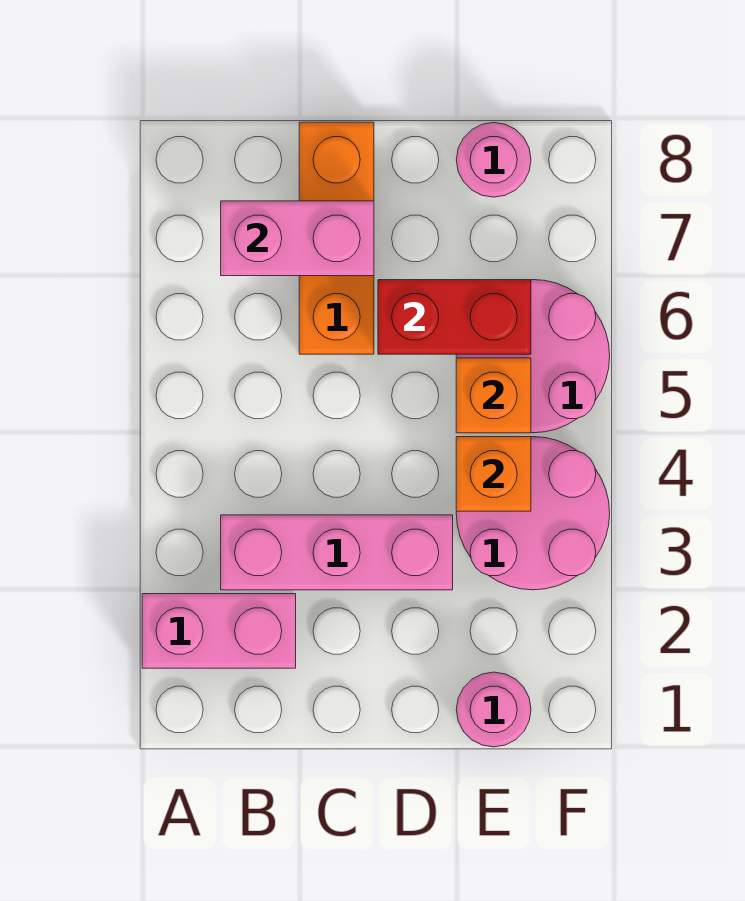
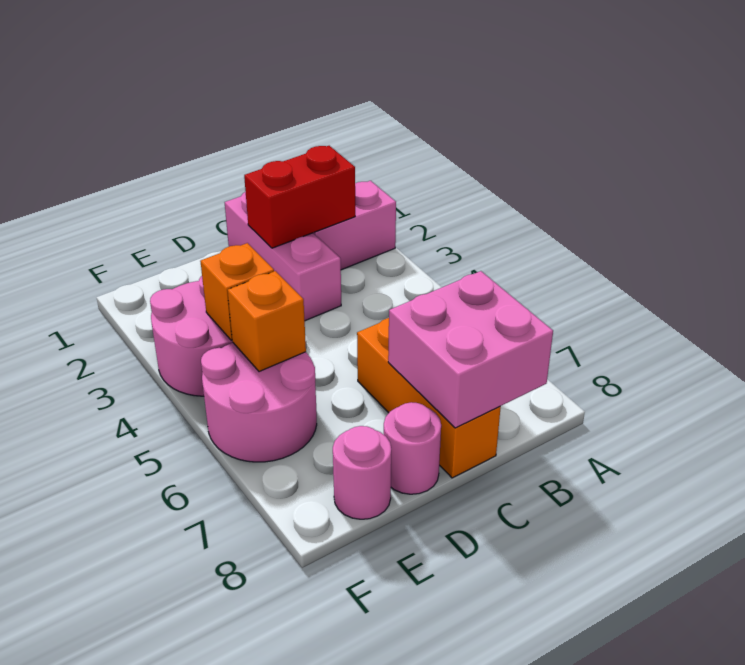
pink brick B3:D3 level 1 -> pink brick C1:C3 level 1
pink brick B7:C7 level 2 -> pink brick B7:C8 level 2
red brick D6:E6 level 2 -> red brick B2:C2 level 2
pink round brick E1 level 1 -> pink round brick D8 level 1

